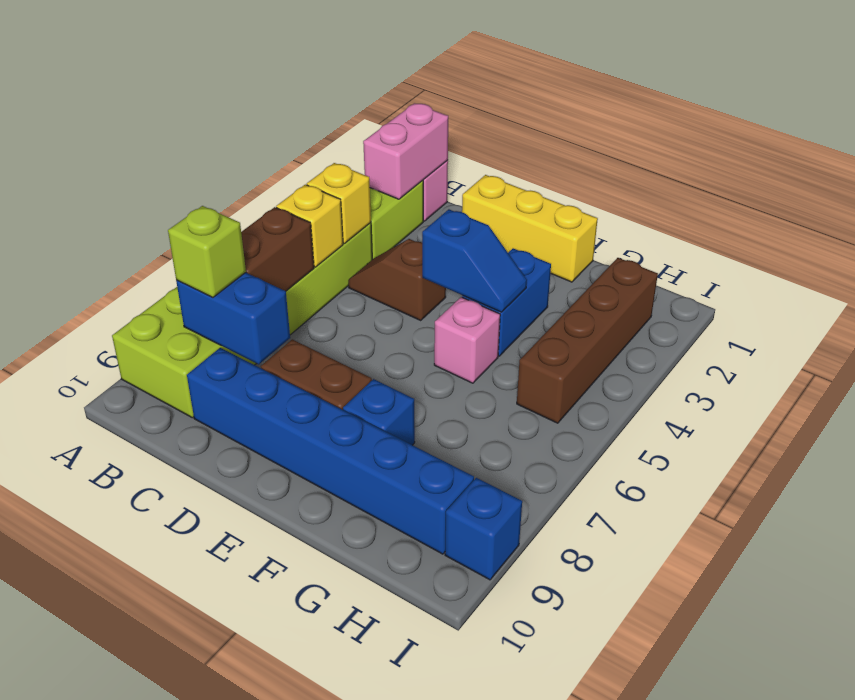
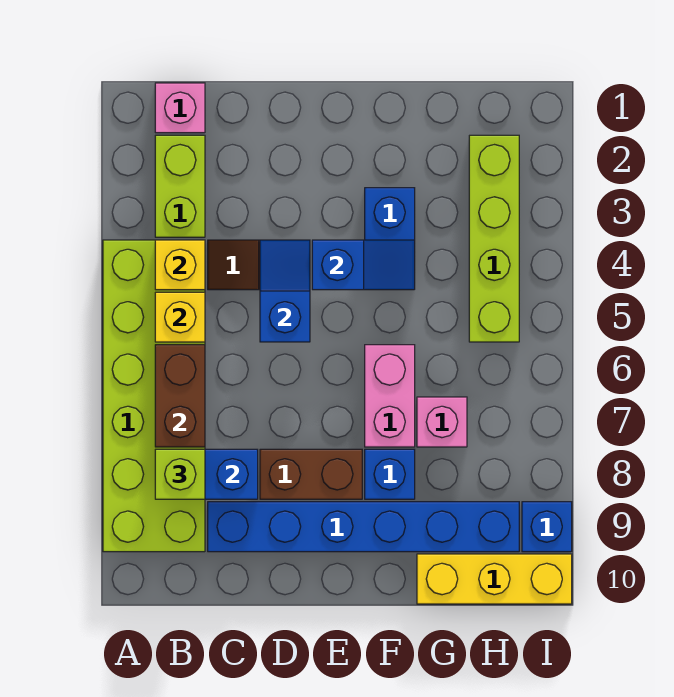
pink brick B1:B2 level 2 -> pink brick F6:F7 level 1
yellow brick D1:F1 level 1 -> yellow brick G10:I10 level 1
none -> blue slope D4:D5 level 2 top 5
pink brick F5 level 1 -> pink brick G7 level 1
brown brick H2:H5 level 1 -> lime brick H2:H5 level 1

